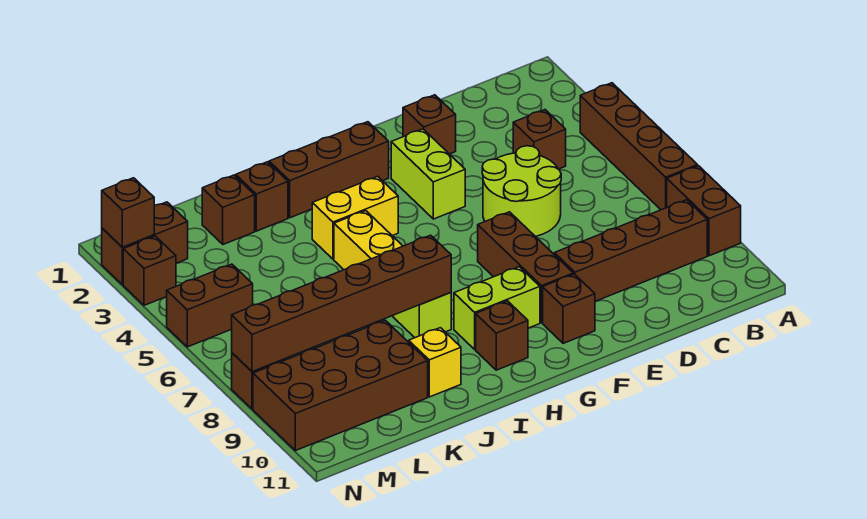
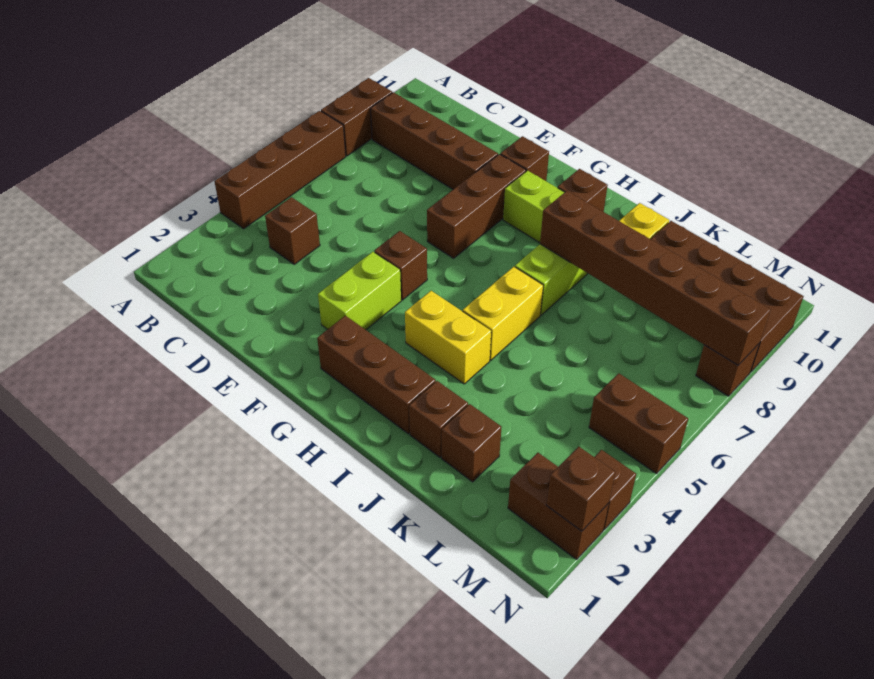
lime round brick D5:E6 level 1 -> none
brown brick E2 level 1 -> brown brick F5 level 1

